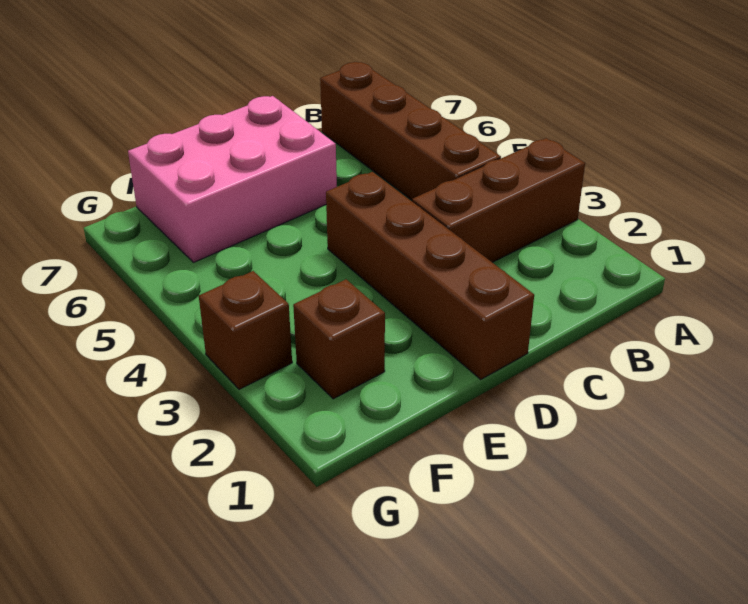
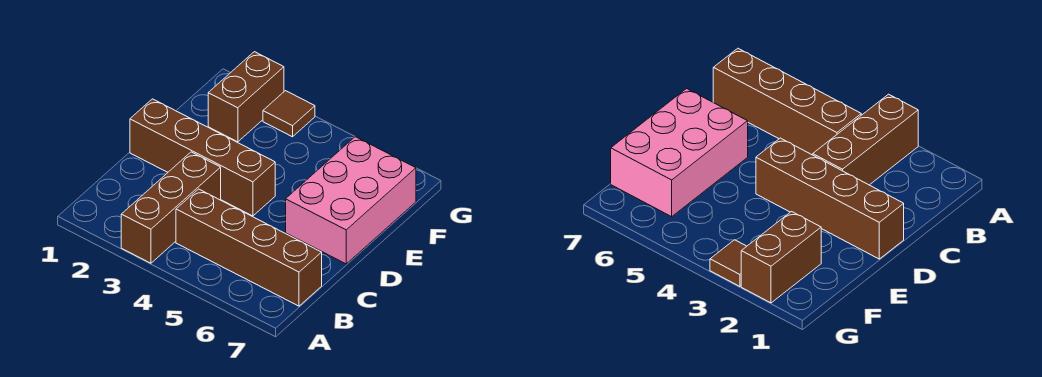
brown brick F2 level 1 -> brown brick F2:G2 level 1
brown brick G3 level 1 -> brown tile G3 level 1

